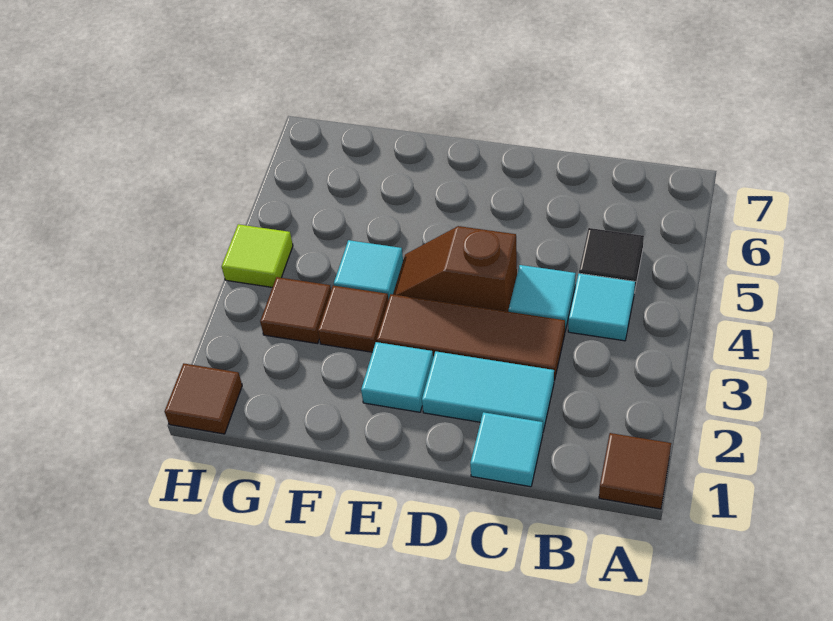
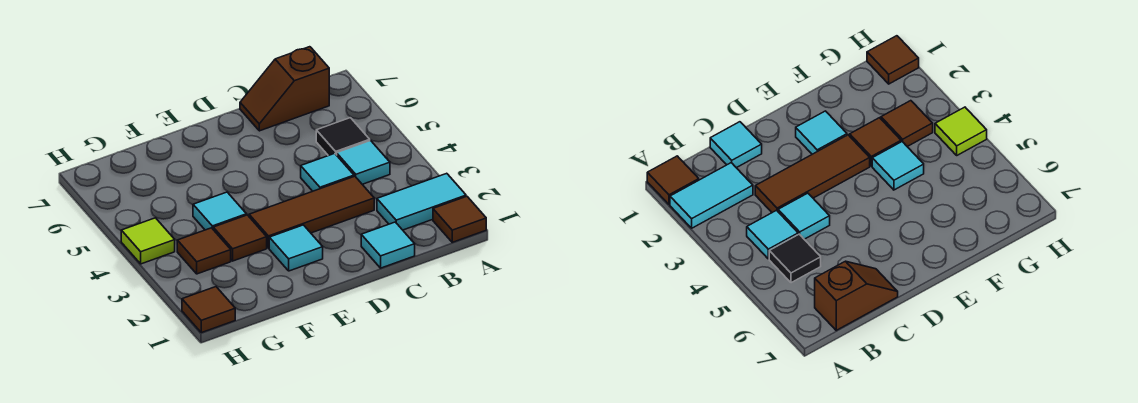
cyan tile C2:D2 level 1 -> cyan tile A2:B2 level 1
brown slope D4:E4 level 1 top D -> brown slope B7:C7 level 1 top B

